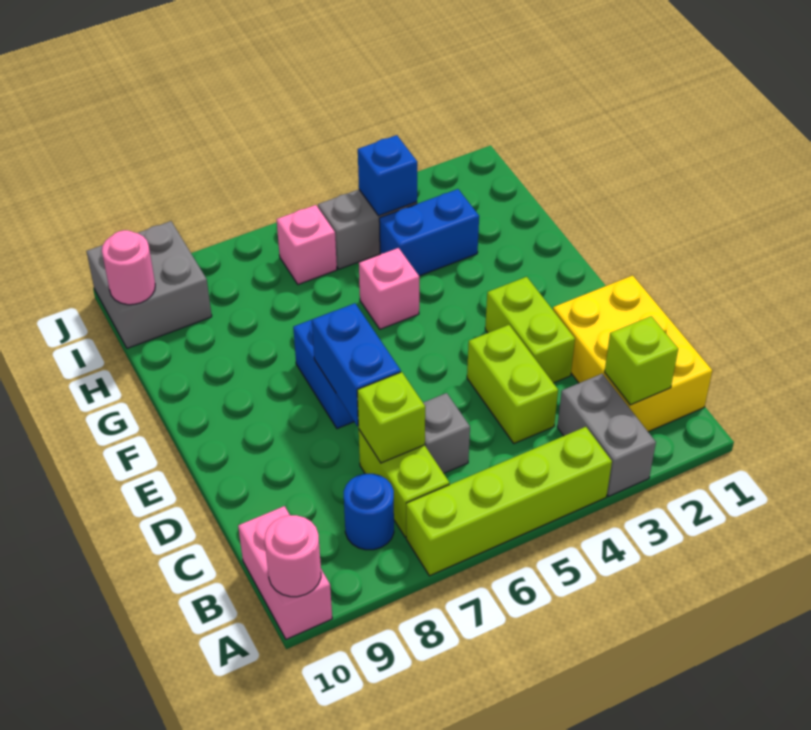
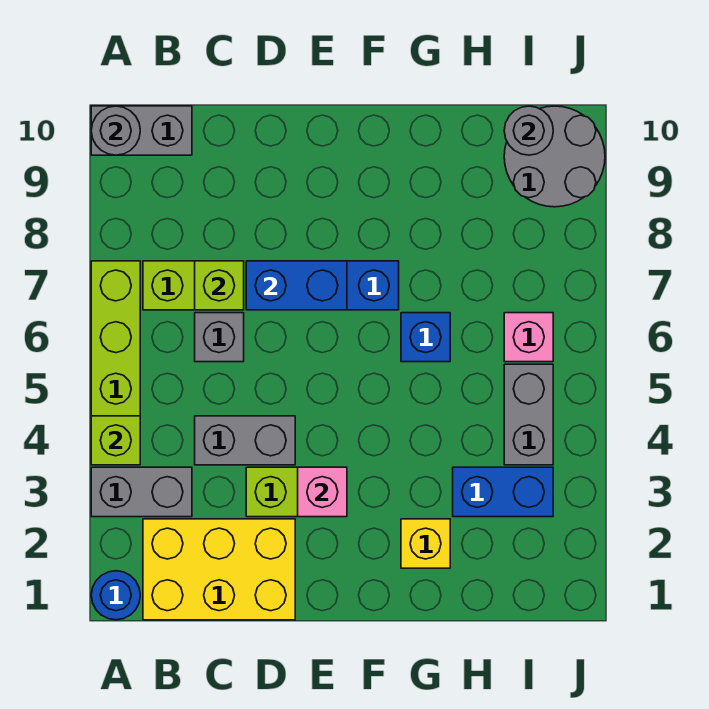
pink brick A10:B10 level 1 -> grey brick A10:B10 level 1
pink round brick A10 level 2 -> grey round brick A10 level 2
lime brick B2 level 2 -> lime brick A4 level 2
blue round brick B8 level 1 -> blue round brick A1 level 1
lime brick C4:D4 level 1 -> grey brick C4:D4 level 1
none -> yellow brick G2 level 1
pink brick G5 level 1 -> pink brick E3 level 2
blue brick H3:H4 level 1 -> blue brick H3:I3 level 1
blue brick I4 level 2 -> blue brick G6 level 1
grey brick I9:J10 level 1 -> grey round brick I9:J10 level 1
pink round brick I10 level 2 -> grey round brick I10 level 2

